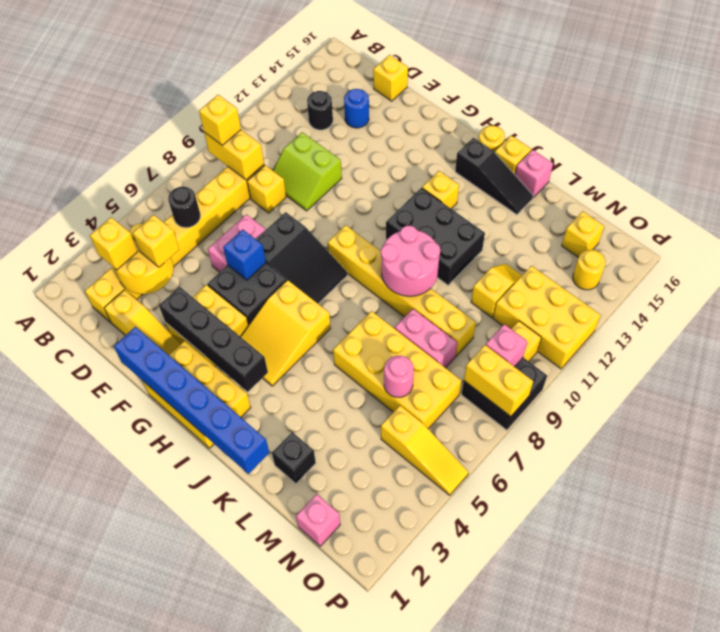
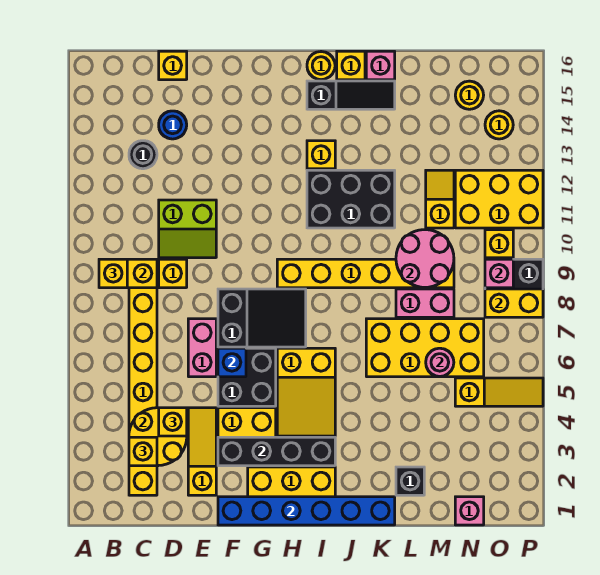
black round brick C6 level 2 -> none
yellow slope D2:F2 level 1 top D -> yellow slope E2:E4 level 1 top 2
pink round brick J9:K10 level 2 -> pink round brick L9:M10 level 2
yellow brick N15 level 1 -> yellow round brick N15 level 1

